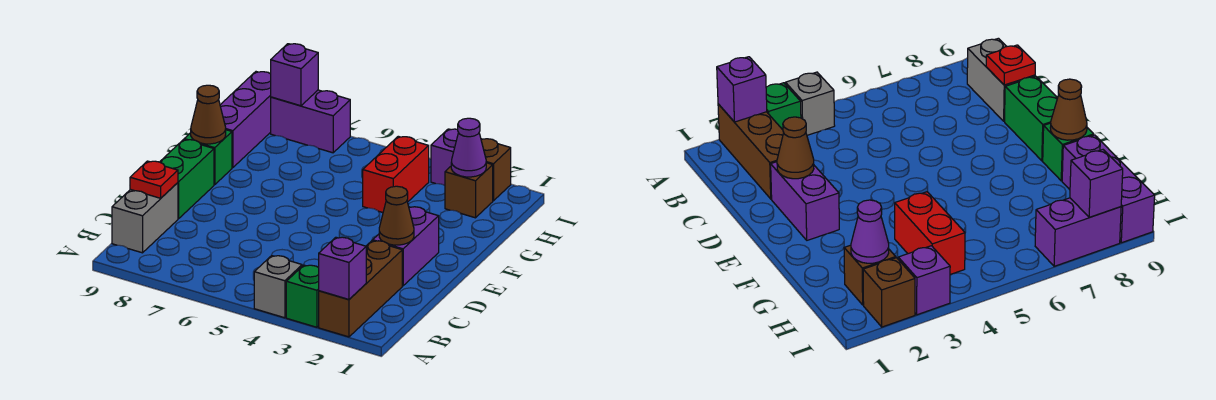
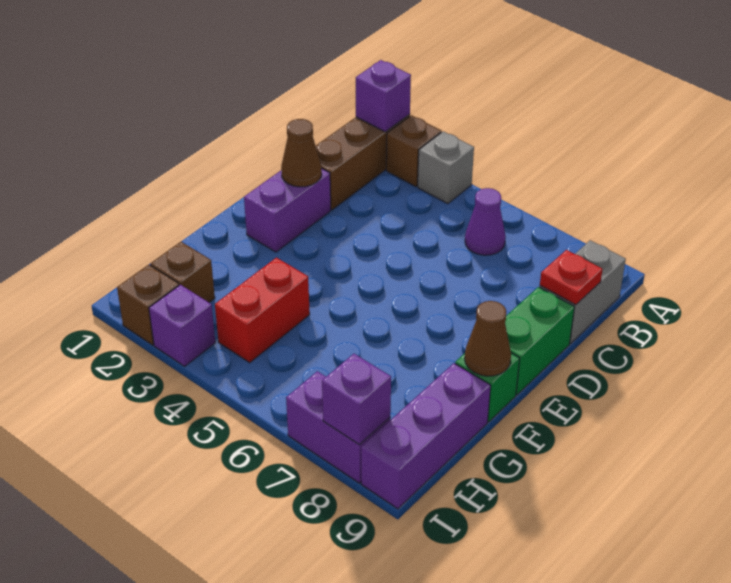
green brick A3 level 1 -> brown brick A3 level 1
purple cone H2 level 2 -> purple cone B6 level 1

